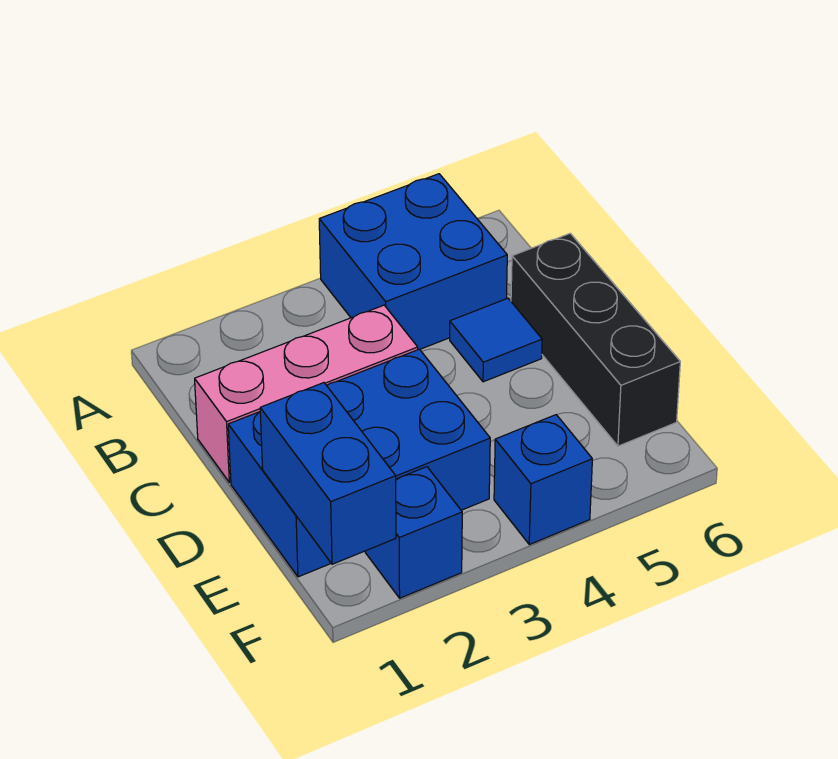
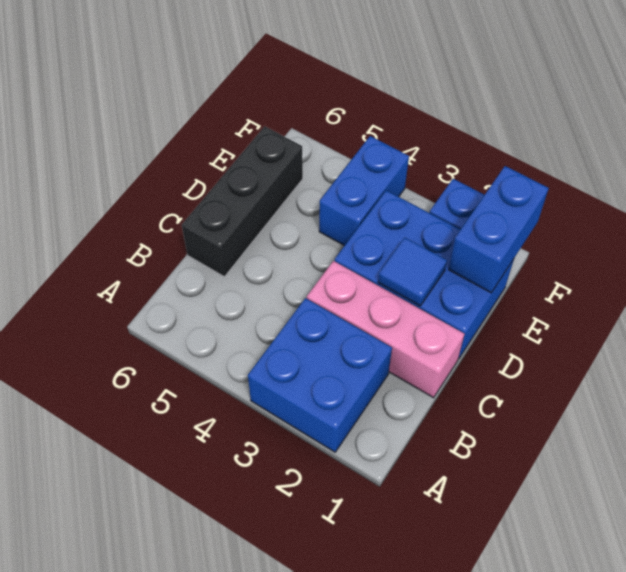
blue brick A4:B5 level 1 -> blue brick A2:B3 level 1
blue tile C5 level 1 -> blue tile D2 level 2
blue brick F4 level 1 -> blue brick E4:F4 level 1

